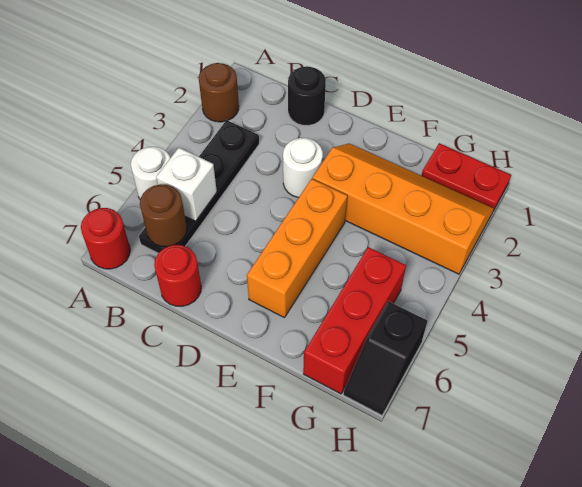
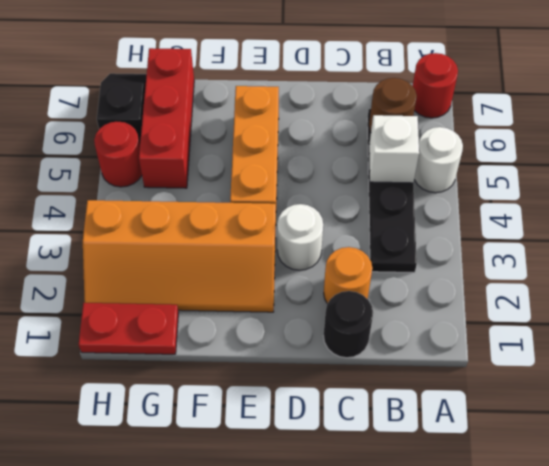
brown round brick A2 level 1 -> none
none -> orange round brick C2 level 1
red round brick C7 level 1 -> red round brick H5 level 1

